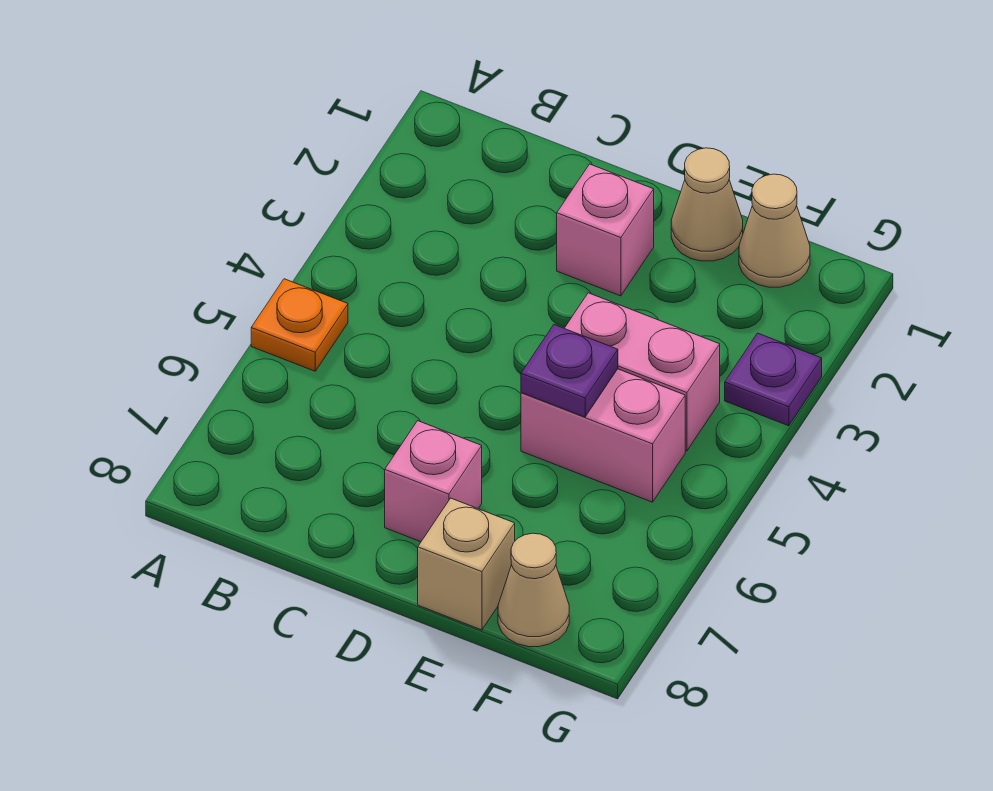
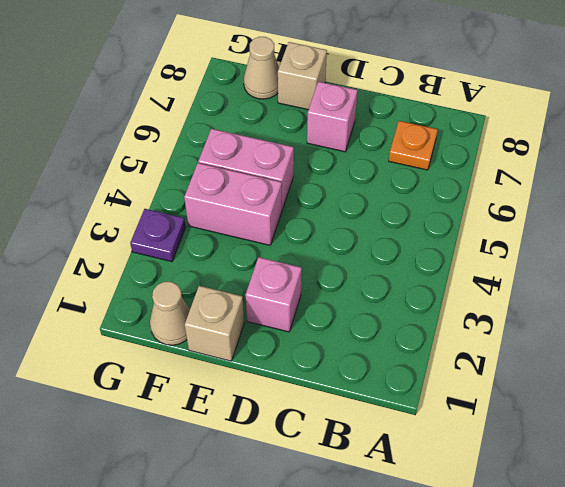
orange plate A5 level 1 -> orange plate B7 level 1
tan cone E1 level 1 -> tan brick E1 level 1
purple plate E5 level 2 -> none

